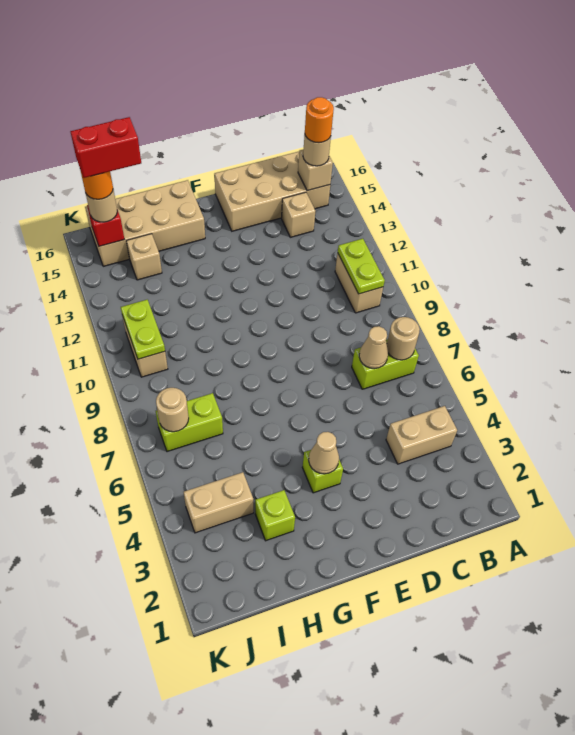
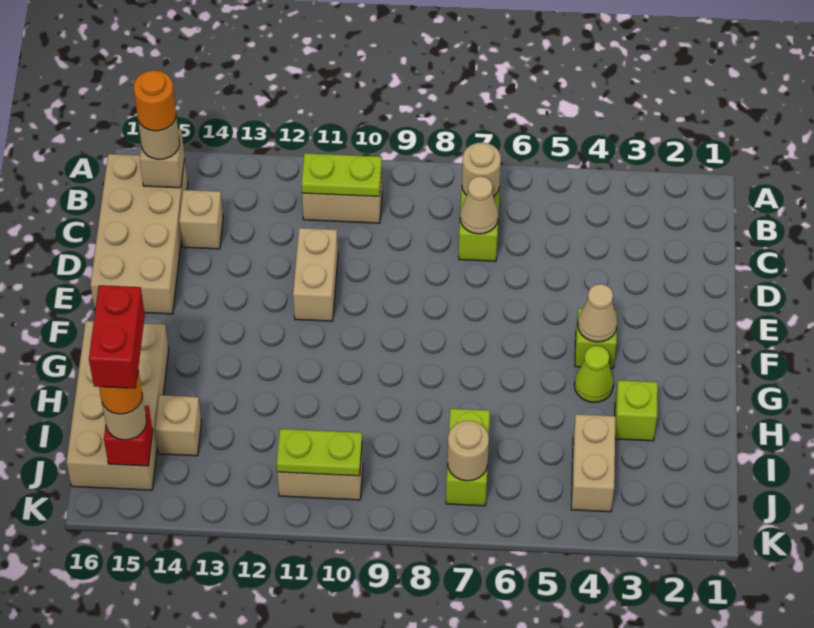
tan brick B4:C4 level 1 -> tan brick D11:E11 level 1
none -> lime cone G4 level 1

